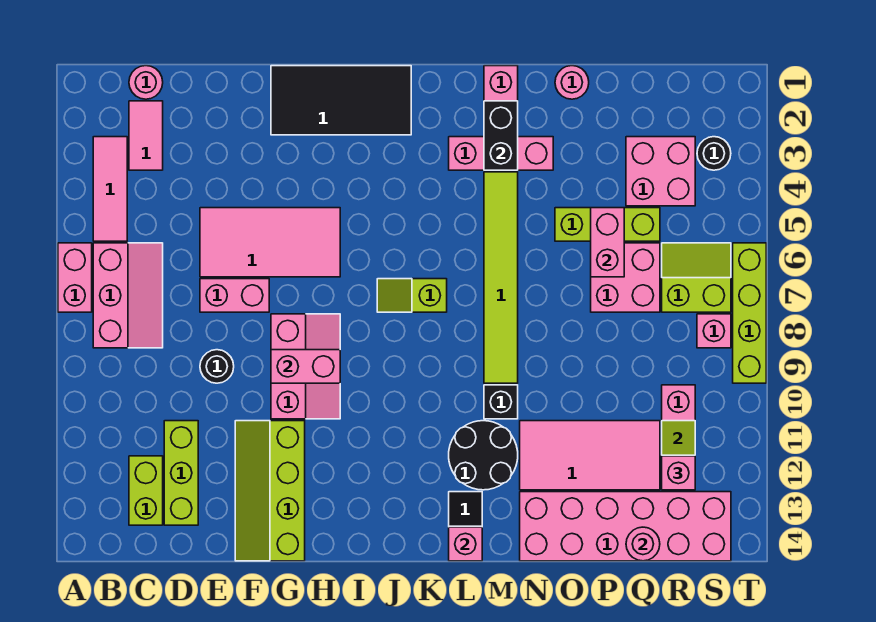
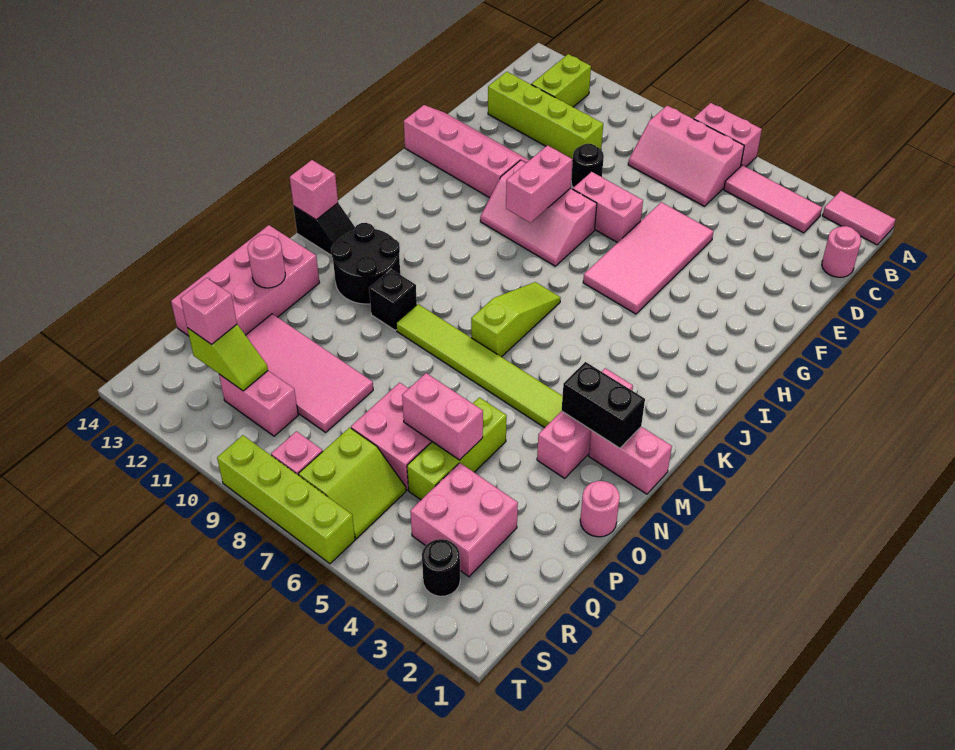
pink tile C2:C3 level 1 -> pink tile A1:A2 level 1
lime brick C12:C13 level 1 -> lime brick B12:C12 level 1
lime brick D11:D13 level 1 -> lime brick D10:D13 level 1
pink brick E7:F7 level 1 -> pink brick F7:F8 level 1
lime slope F11:G14 level 1 top G -> pink slope F11:G14 level 1 top G
black tile G1:J2 level 1 -> none
lime slope J7:K7 level 1 top K -> lime slope J7:L7 level 1 top L
pink tile N11:Q12 level 1 -> pink tile P9:Q12 level 1
pink brick N13:S14 level 1 -> pink brick N13:Q14 level 1
pink round brick Q14 level 2 -> pink round brick O13 level 2

